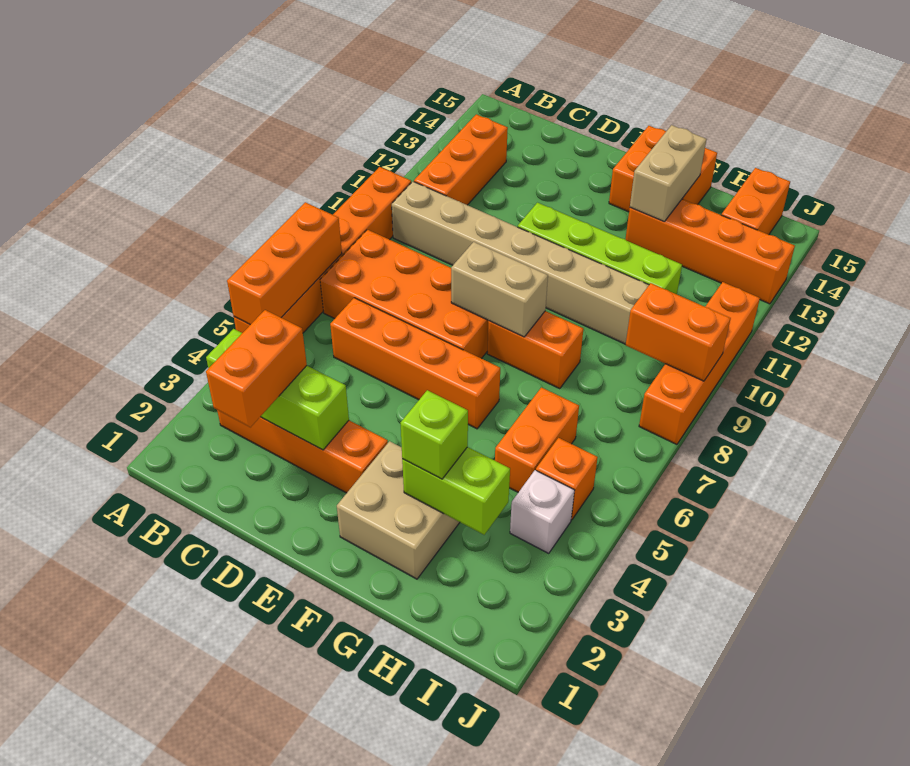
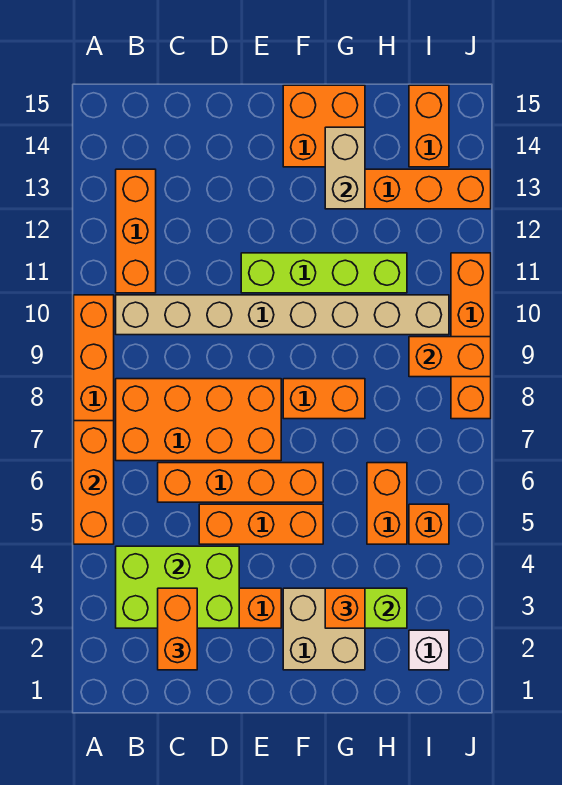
lime brick B3:D3 level 2 -> lime brick B3:D4 level 2
none -> orange brick D5:F5 level 1
tan brick E8:F8 level 2 -> none
lime brick G3 level 3 -> orange brick G3 level 3
white brick I4 level 1 -> white brick I2 level 1

